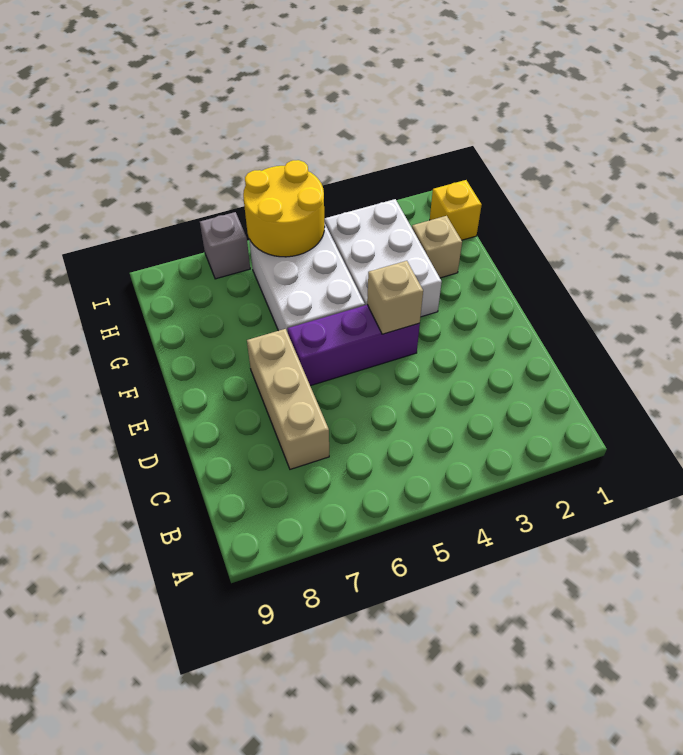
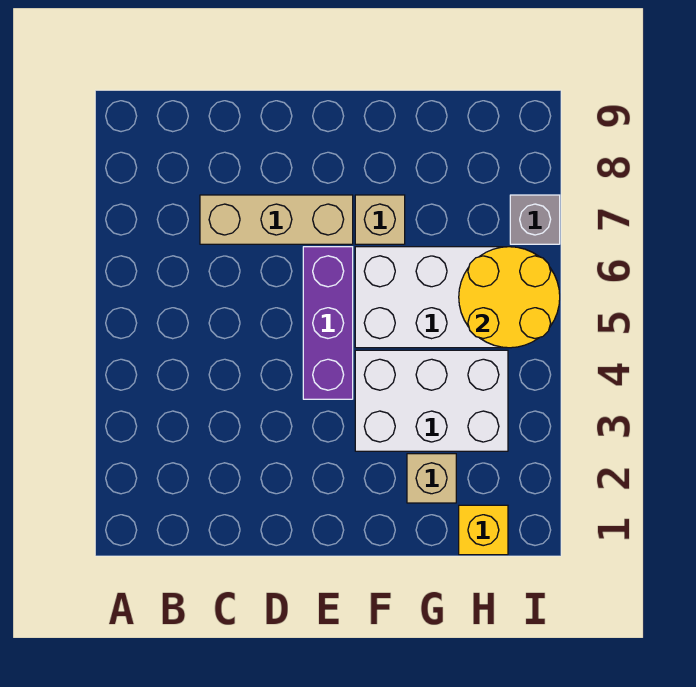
tan brick E4 level 2 -> tan brick F7 level 1

